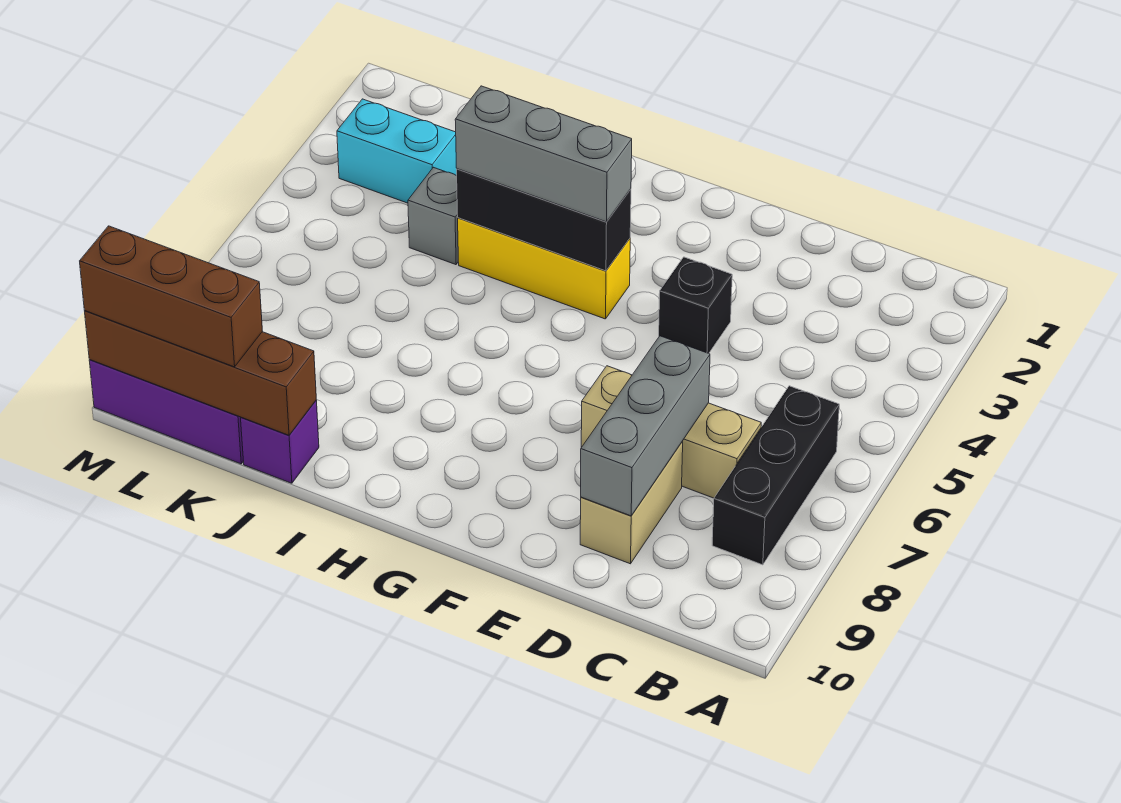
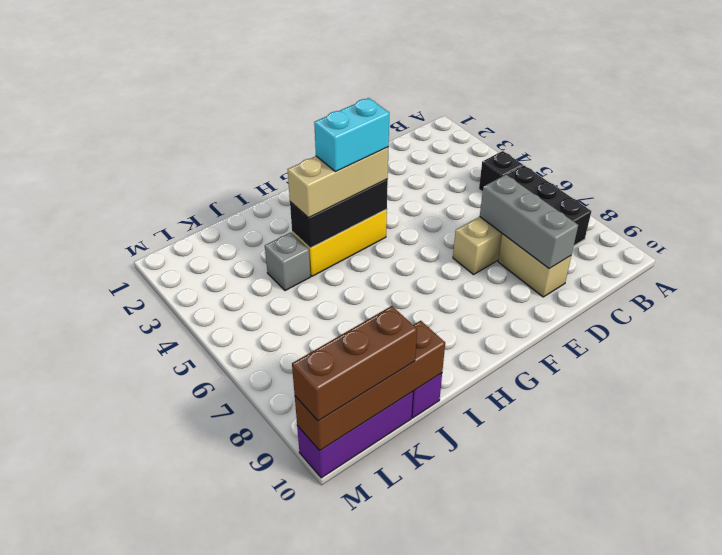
black brick E4 level 1 -> black brick B5 level 1
grey brick G4:I4 level 3 -> tan brick G4:I4 level 3
cyan brick K3:L3 level 1 -> cyan brick G4:H4 level 4

